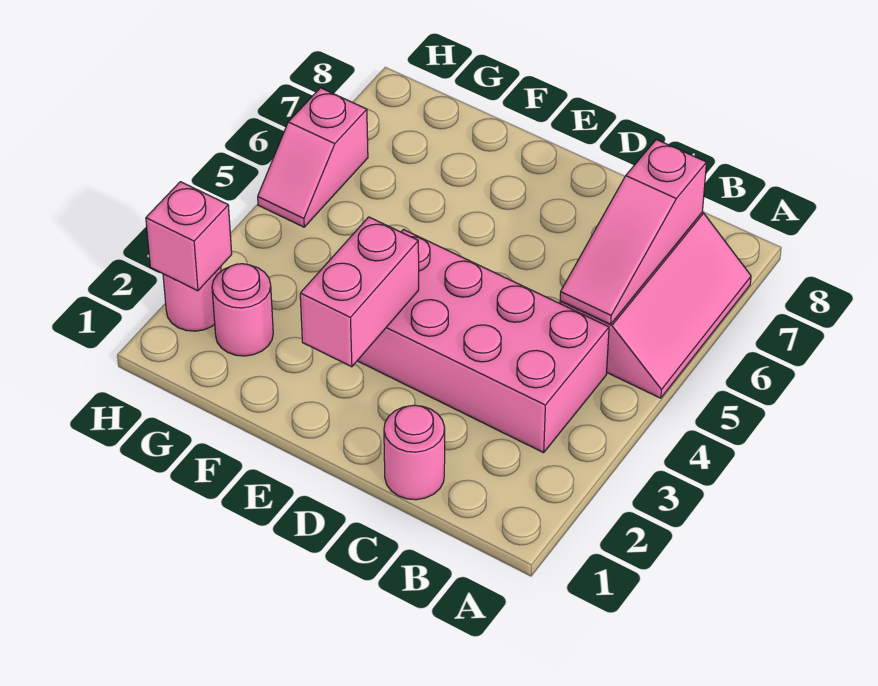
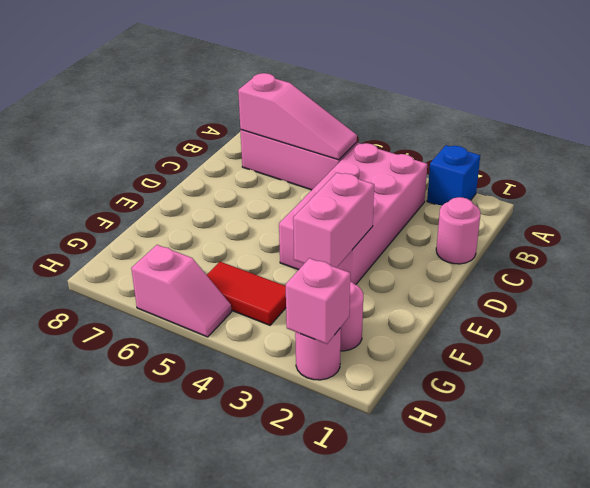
none -> blue brick A2 level 1
pink brick E2:E3 level 2 -> pink brick E3:F3 level 2
none -> red tile G4:G5 level 1

